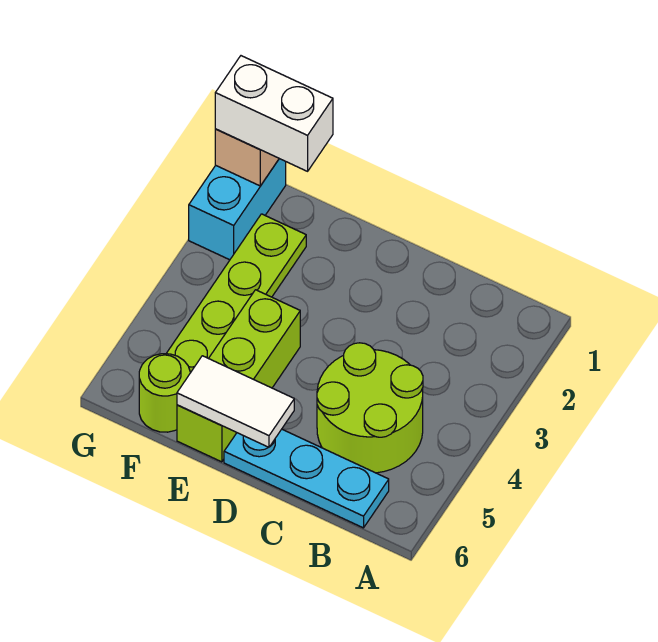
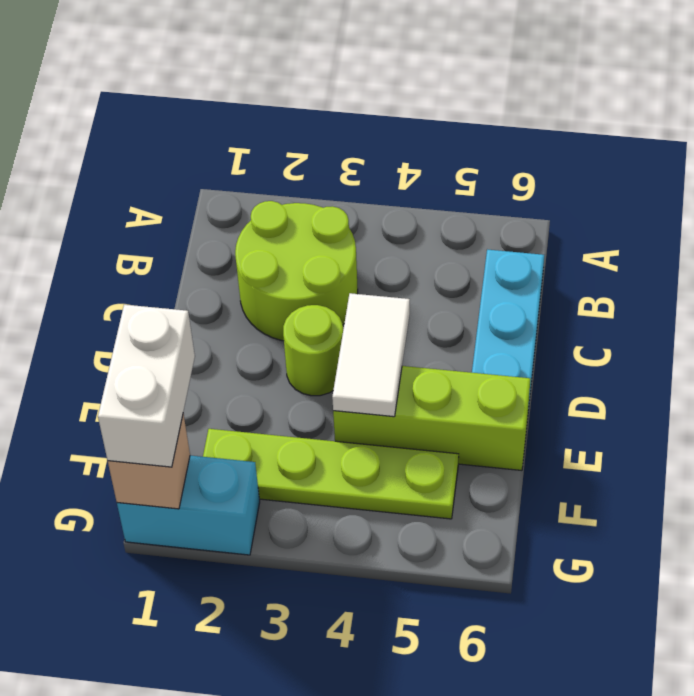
lime round brick B4:C5 level 1 -> lime round brick B2:C3 level 1
white tile D6:E6 level 2 -> white tile D4:E4 level 2
lime round brick F6 level 1 -> lime round brick D3 level 1

